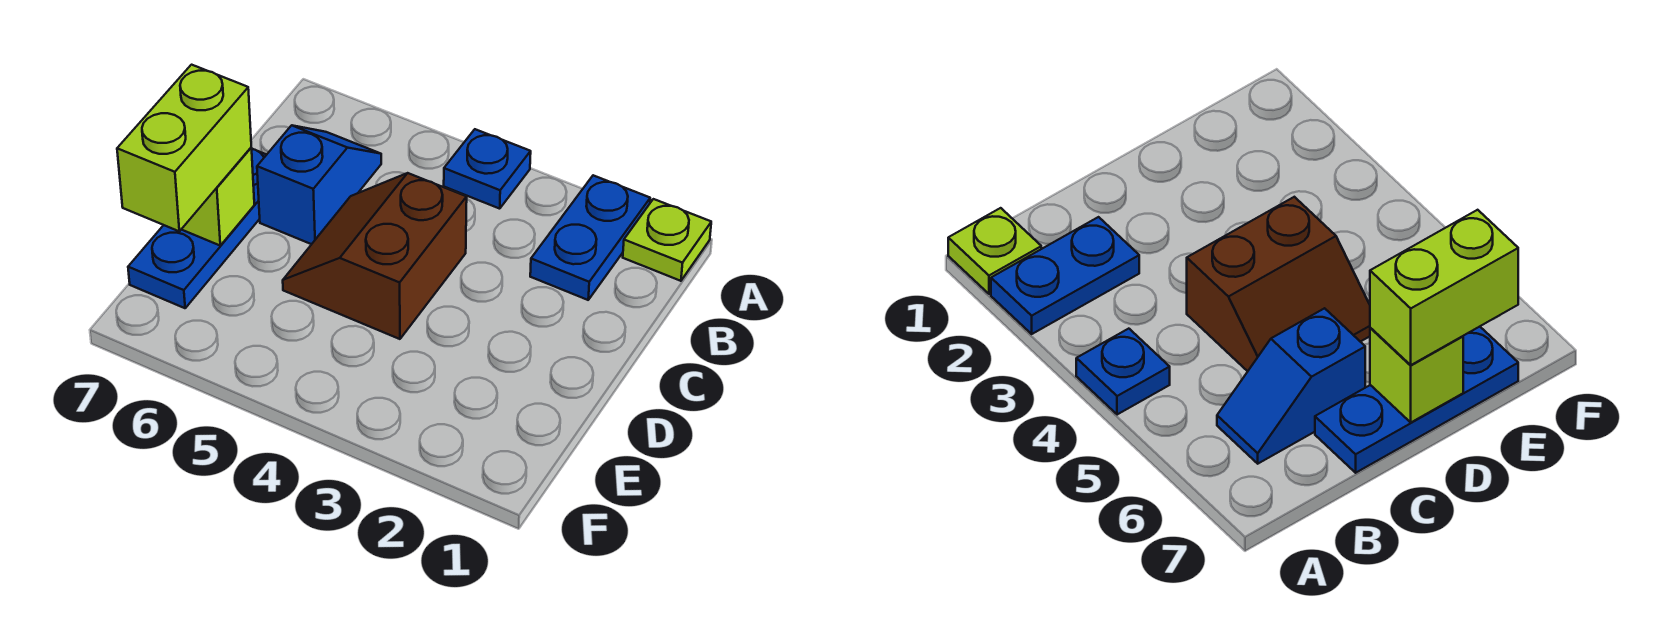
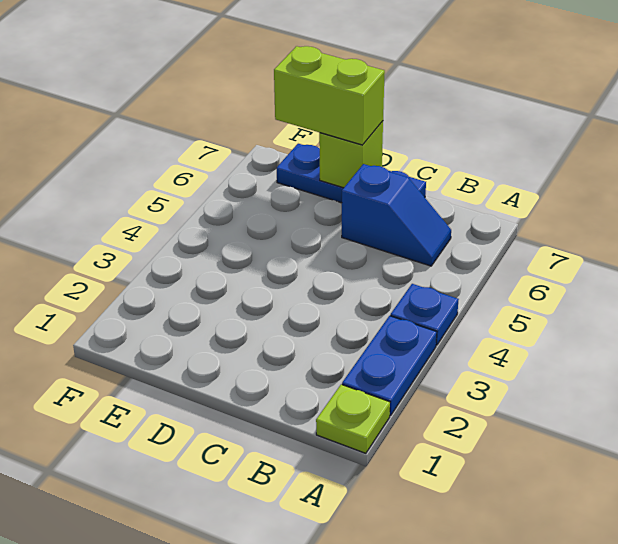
blue plate A2:B2 level 1 -> blue plate A2:A3 level 1
brown slope C4:D5 level 1 top 4 -> none

